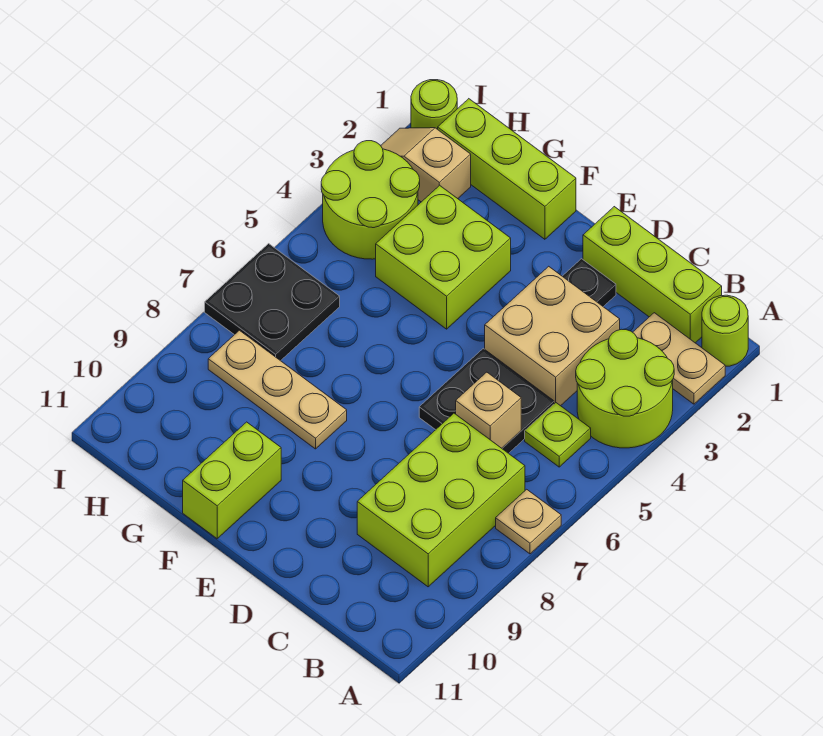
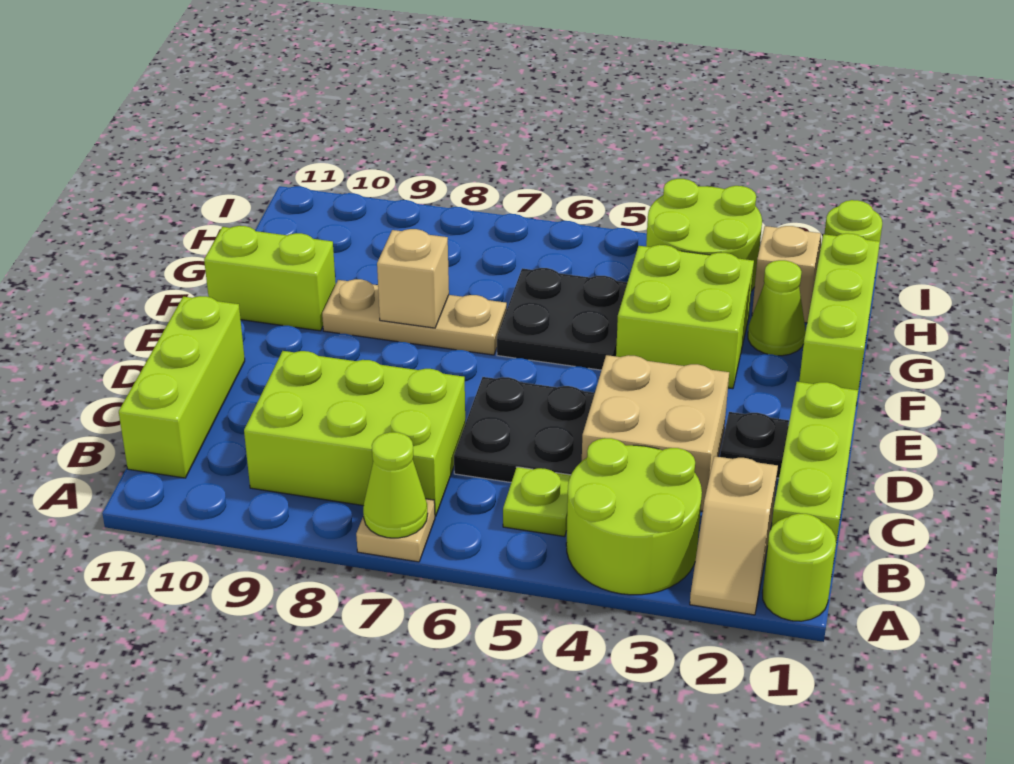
tan plate A2:B2 level 1 -> tan slope A2:B2 level 1 top B
none -> lime cone A7 level 2
none -> lime brick B11:D11 level 1
tan brick C6 level 2 -> tan brick F8 level 2
tan plate F8:H8 level 1 -> tan plate F7:F9 level 1
none -> lime cone G2 level 1
black plate H6:I7 level 1 -> black plate F5:G6 level 1

